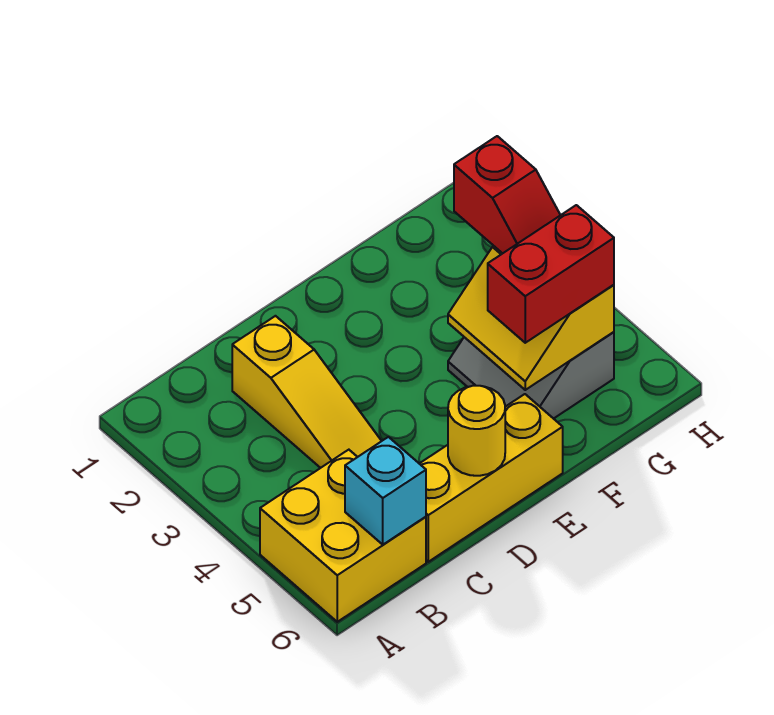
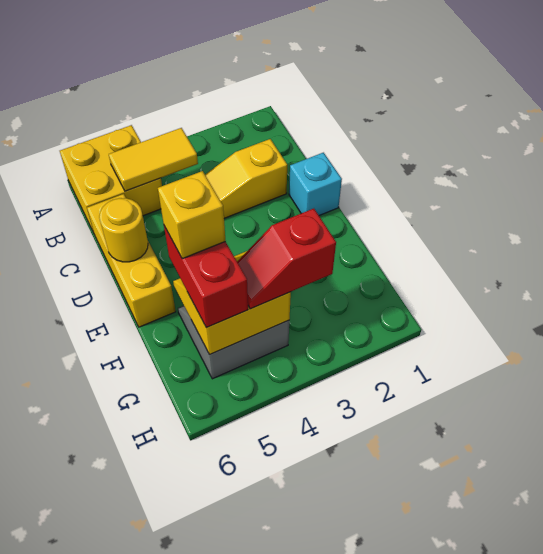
none -> yellow tile B4:B5 level 2
cyan brick B6 level 2 -> cyan brick D1 level 1
none -> yellow brick F5 level 4

